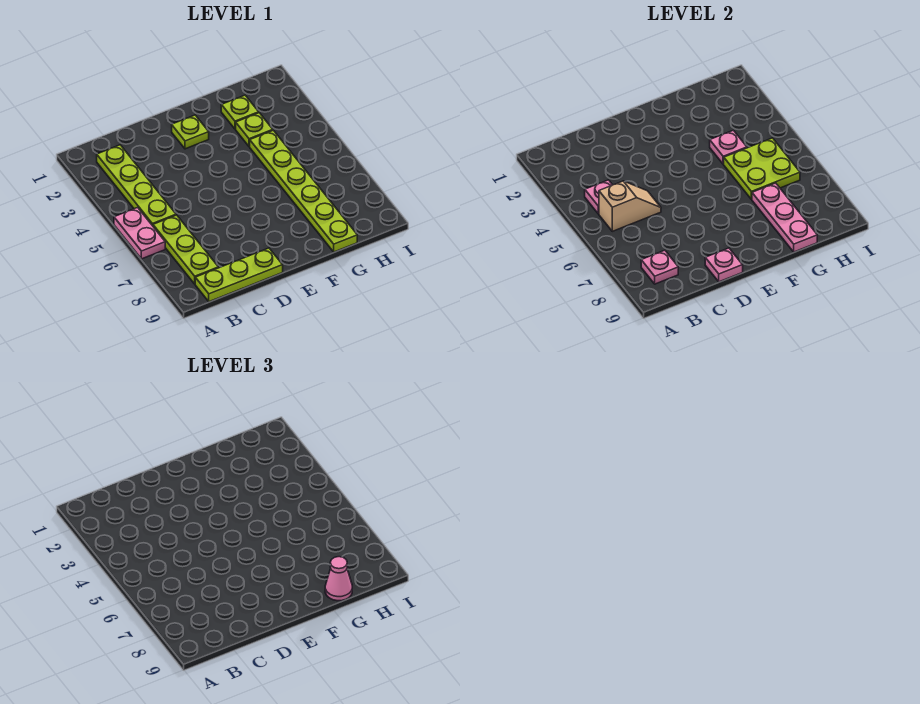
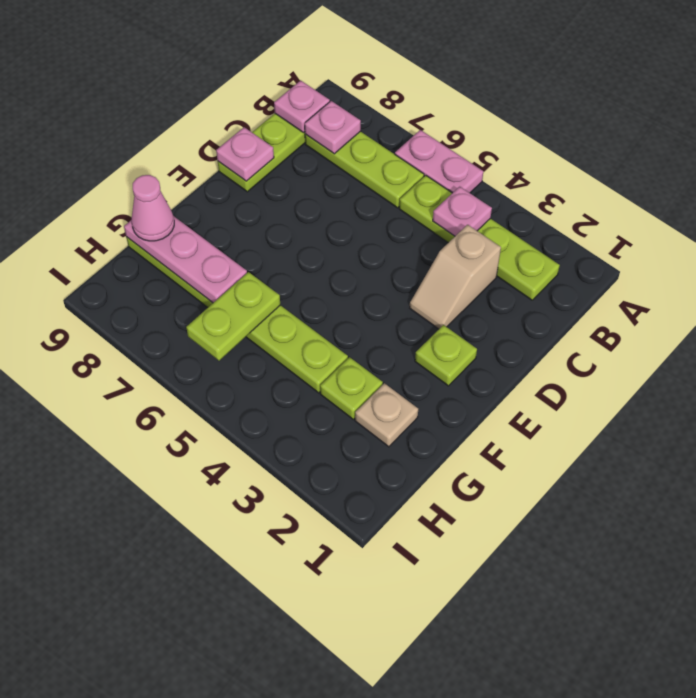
tan slope B5:C5 level 2 top B -> tan slope C3:D3 level 1 top C
lime plate G2 level 1 -> tan plate G2 level 1
pink plate G4 level 2 -> pink plate B9 level 2
lime plate G5:H6 level 2 -> lime plate G6:H6 level 2

